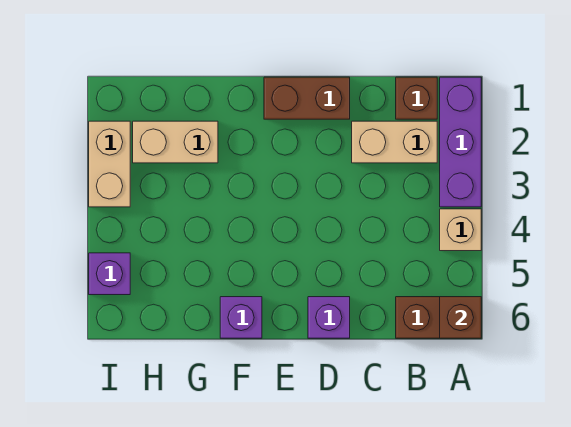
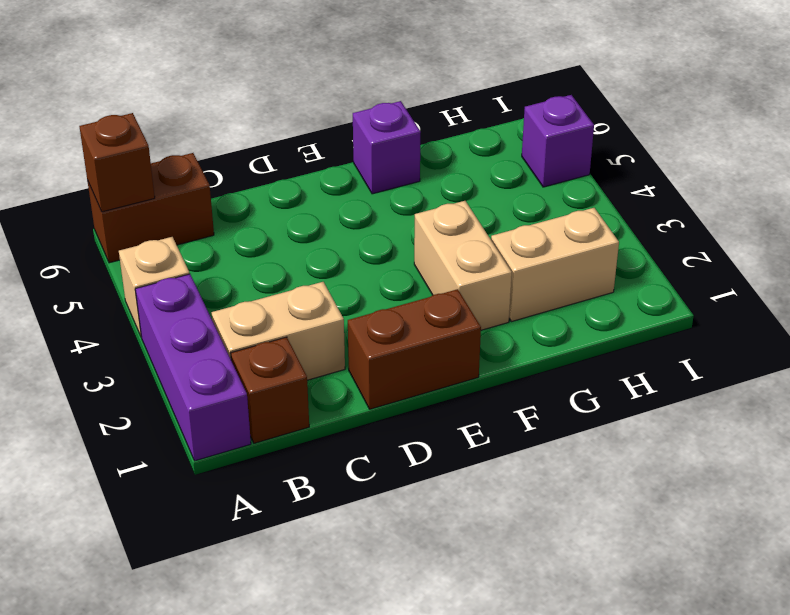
purple brick D6 level 1 -> none
tan brick I2:I3 level 1 -> tan brick F2:F3 level 1

